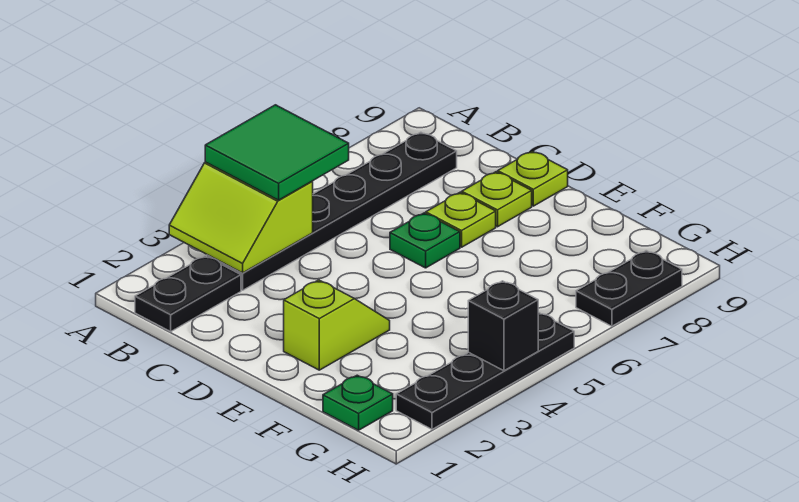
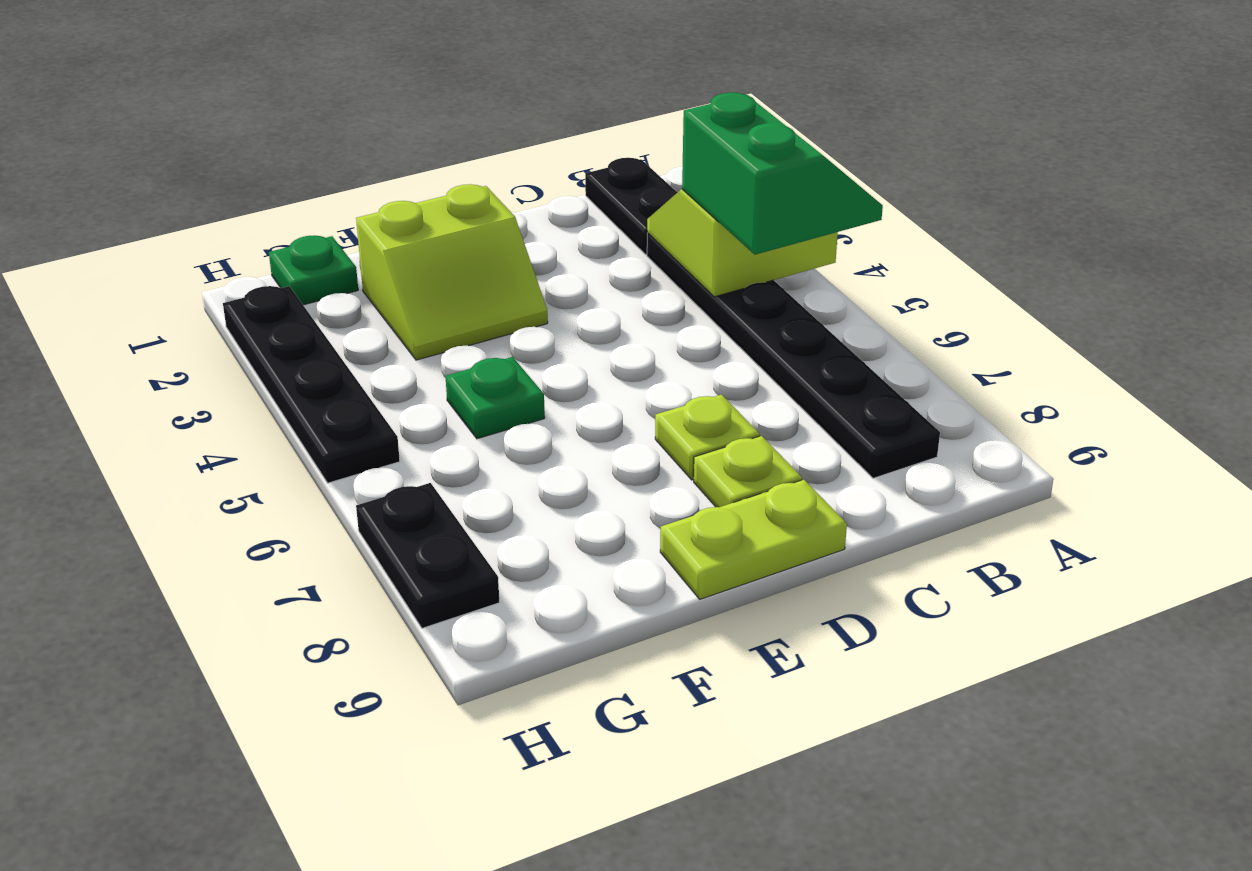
green tile A4:B5 level 3 -> green slope A4:B5 level 3 top B
green plate D6 level 1 -> green plate F5 level 1
lime plate D9 level 1 -> lime plate D9:E9 level 1
lime slope E2:E3 level 1 top 2 -> lime slope E2:F3 level 1 top 2
black brick H4 level 2 -> none

